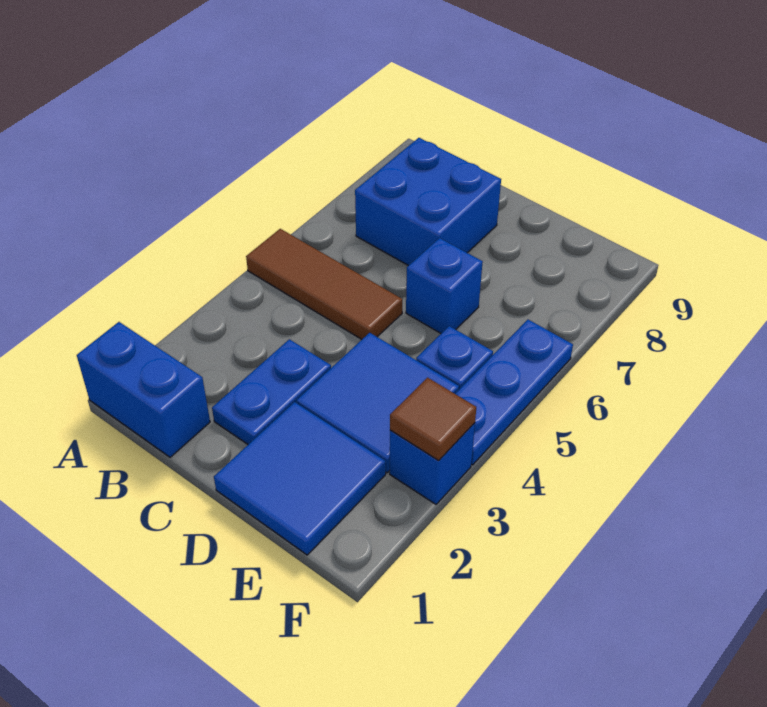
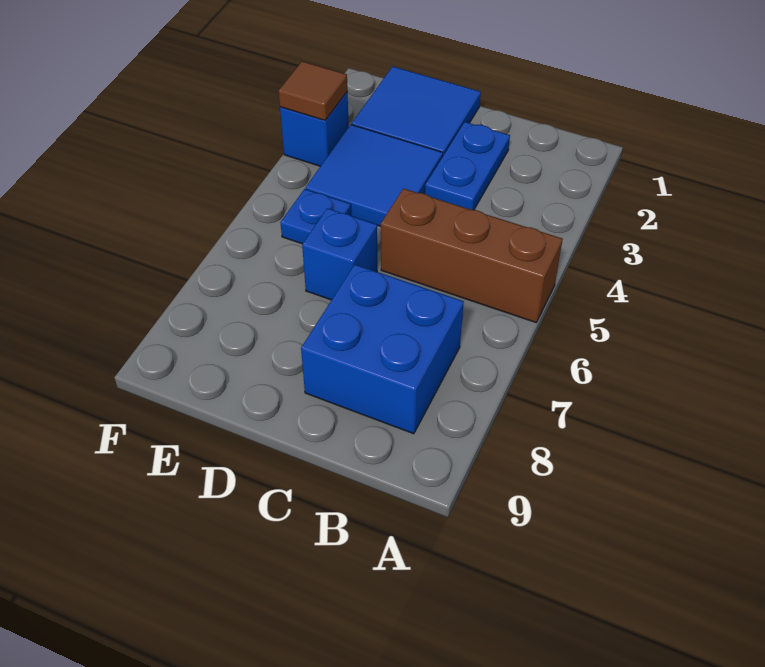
blue brick A1:B1 level 1 -> none
brown tile A5:C5 level 1 -> brown brick A5:C5 level 1
blue plate F4:F6 level 1 -> none

